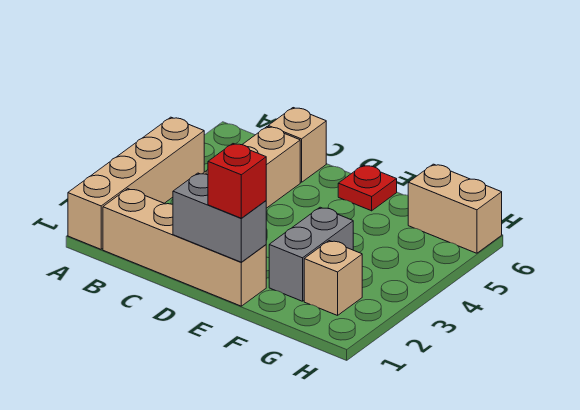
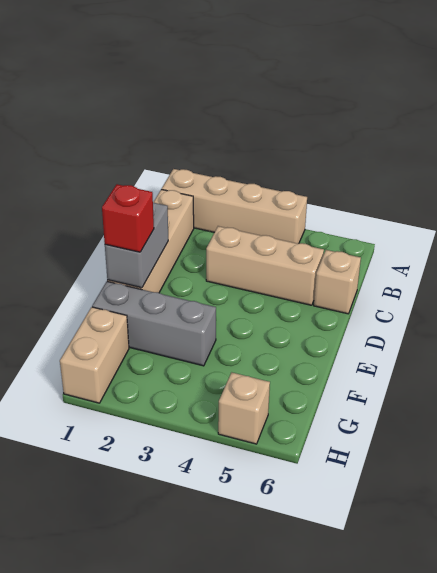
red plate E6 level 1 -> none
grey brick F2:F3 level 1 -> grey brick F1:F3 level 1
tan brick G2 level 1 -> tan brick H5 level 1
tan brick G6:H6 level 1 -> tan brick G1:H1 level 1

